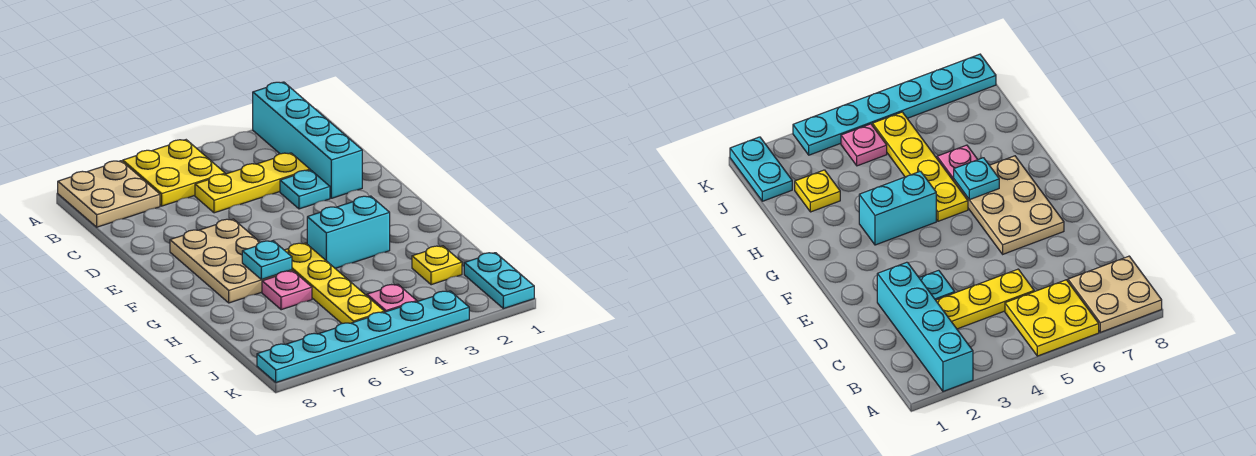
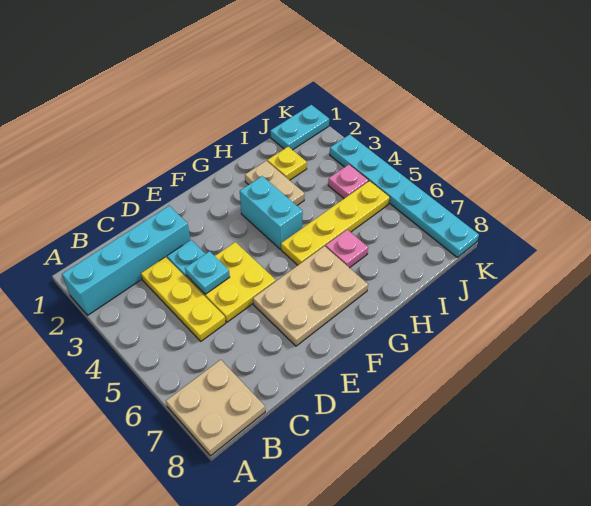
yellow plate A5:B6 level 1 -> yellow plate D4:E5 level 1
cyan plate G6 level 2 -> cyan plate D4 level 2
none -> tan plate H2:H3 level 1

